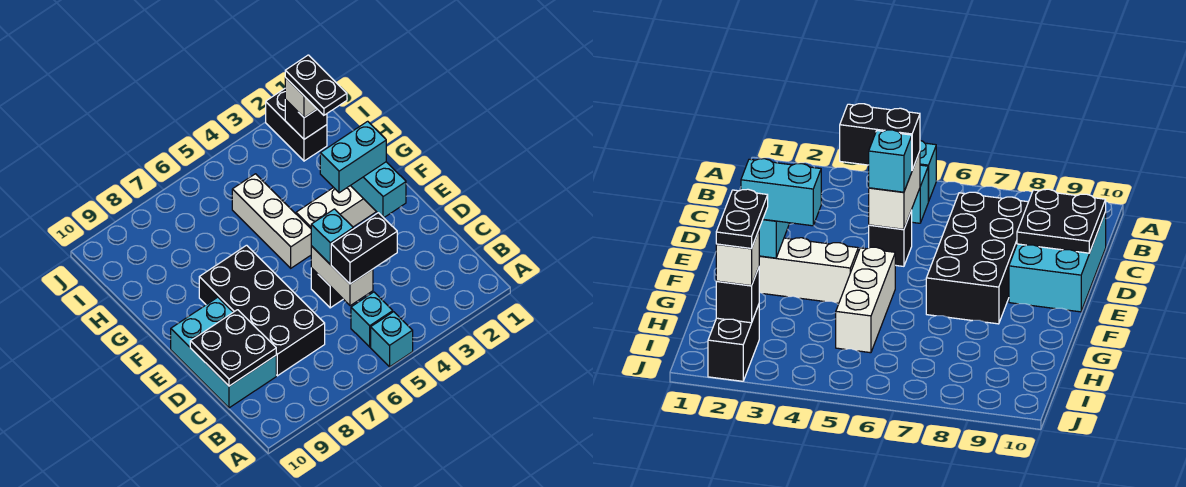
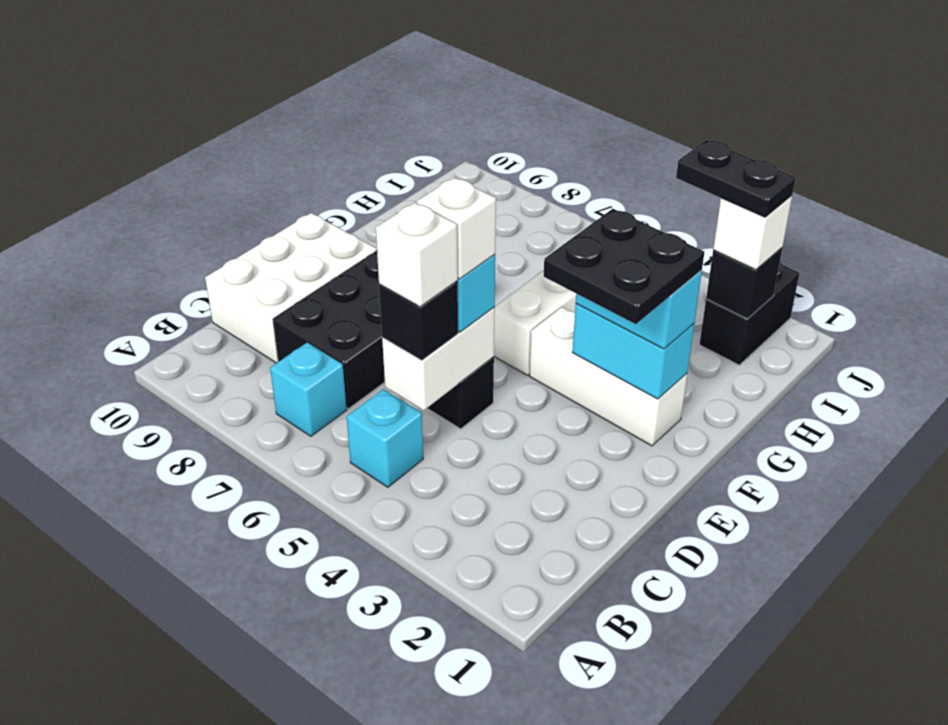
cyan brick A5 level 1 -> cyan brick B7 level 1
black brick C4:C5 level 3 -> black brick C5 level 3
none -> white brick C5 level 4
cyan brick C9:E10 level 1 -> white brick C9:E10 level 1
black plate C9:D10 level 2 -> black plate E2:F3 level 4
none -> white brick D5 level 4
cyan brick E2:F2 level 2 -> cyan brick F2:F3 level 2
black plate H2:I2 level 4 -> black plate I2:I3 level 4

